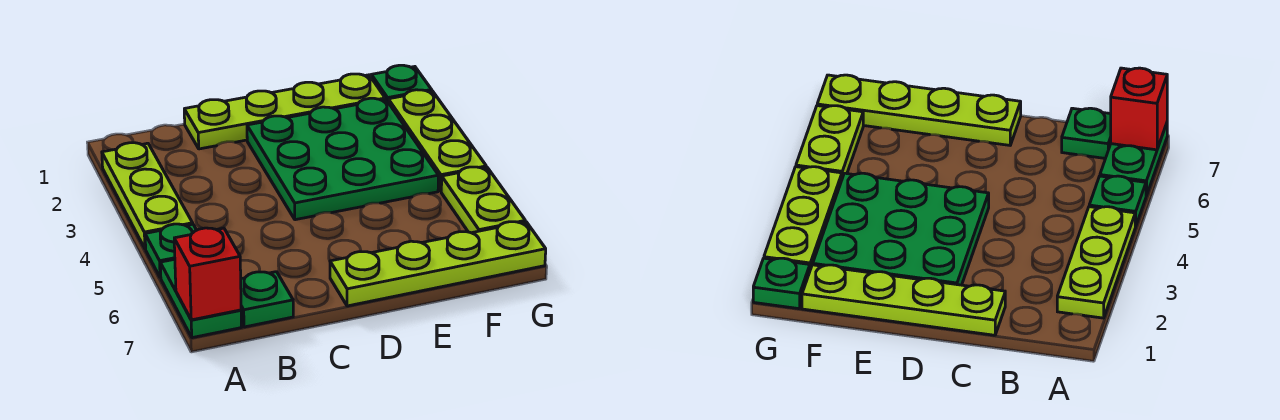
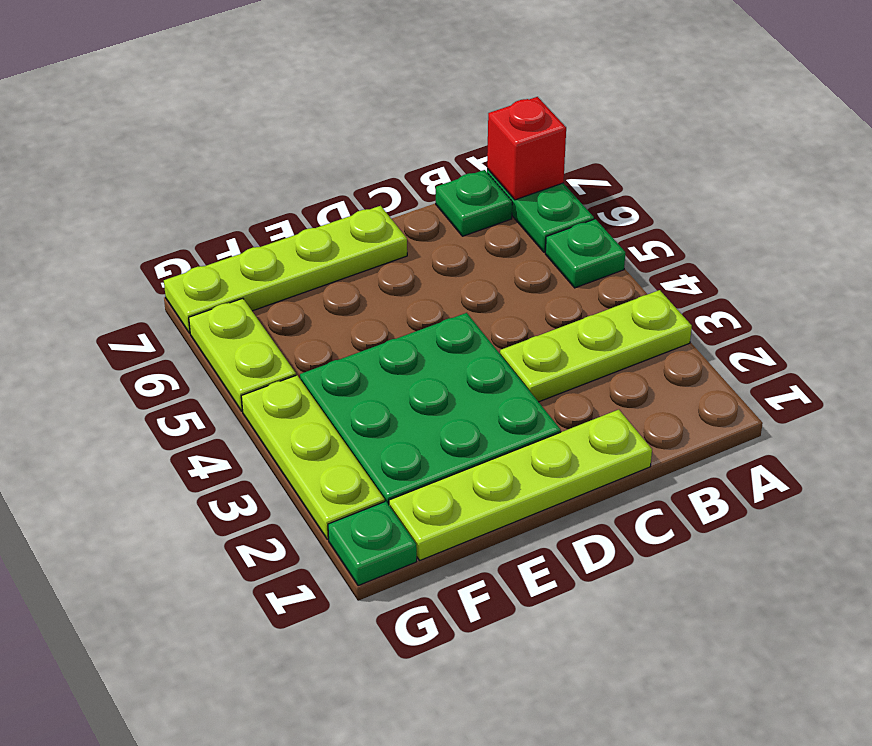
lime plate A2:A4 level 1 -> lime plate A3:C3 level 1

